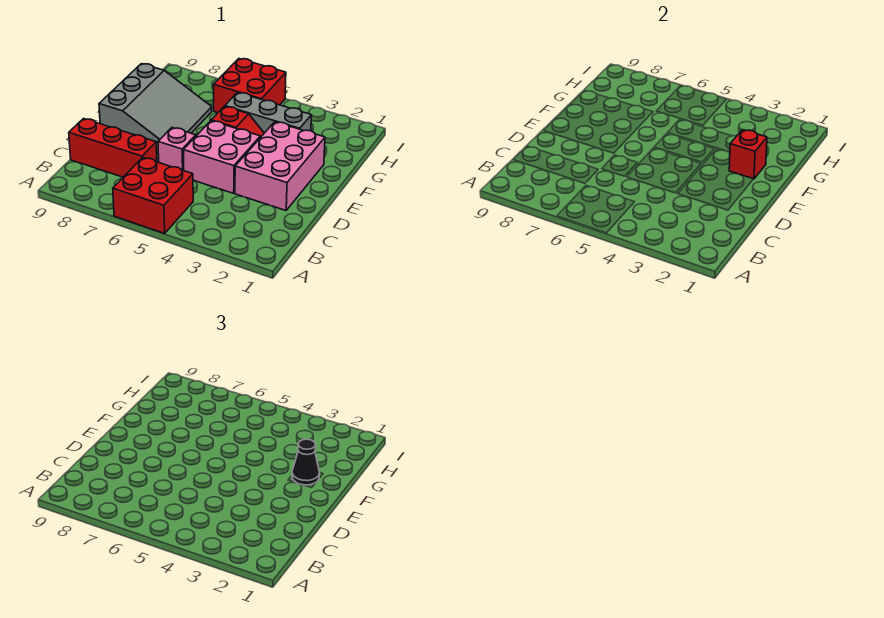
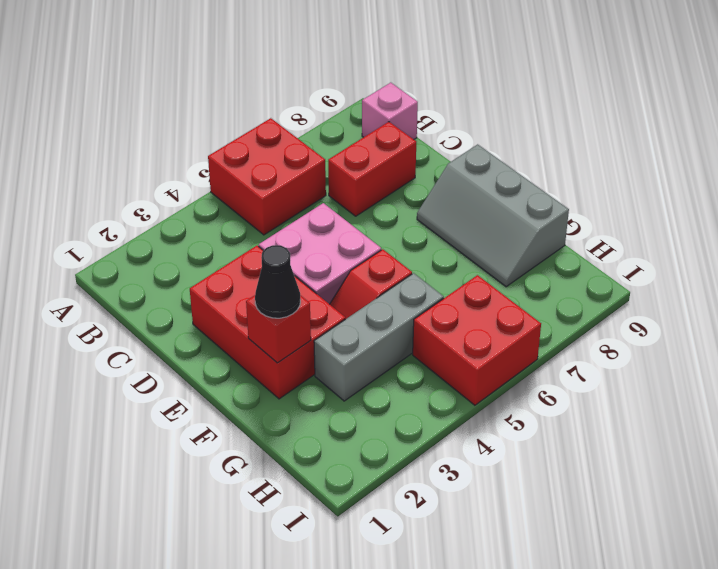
red brick C7:C9 level 1 -> red brick C7:C8 level 1
pink brick D2:F3 level 1 -> red brick D2:F3 level 1
pink brick D6 level 1 -> pink brick B9 level 1
grey slope E7:G9 level 1 top 9 -> grey slope E8:G9 level 1 top 9

